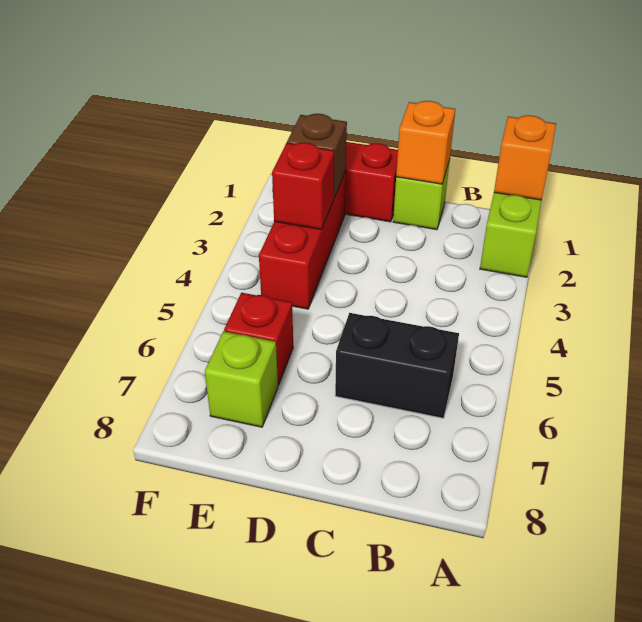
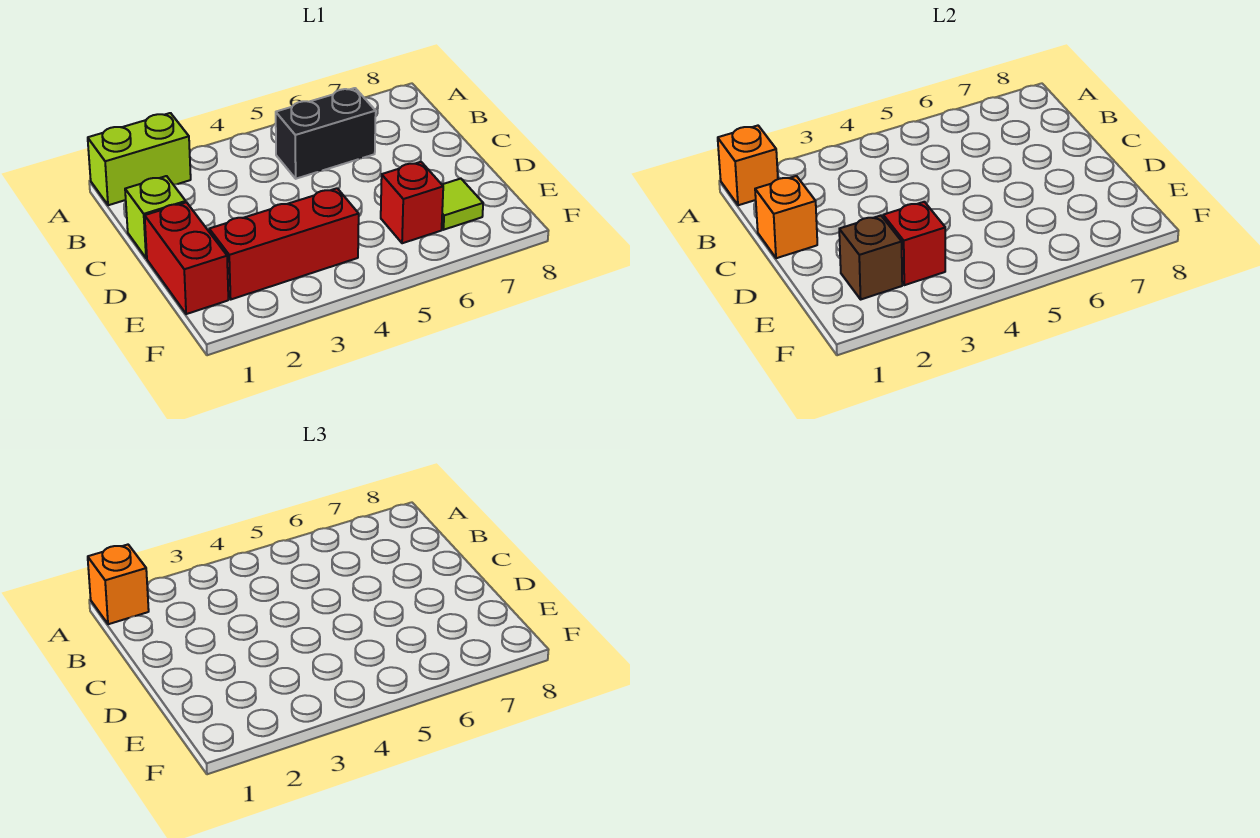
none -> orange brick A1 level 3
black brick B6:C6 level 1 -> black brick B5:B6 level 1
lime brick E7 level 1 -> lime tile E7 level 1

